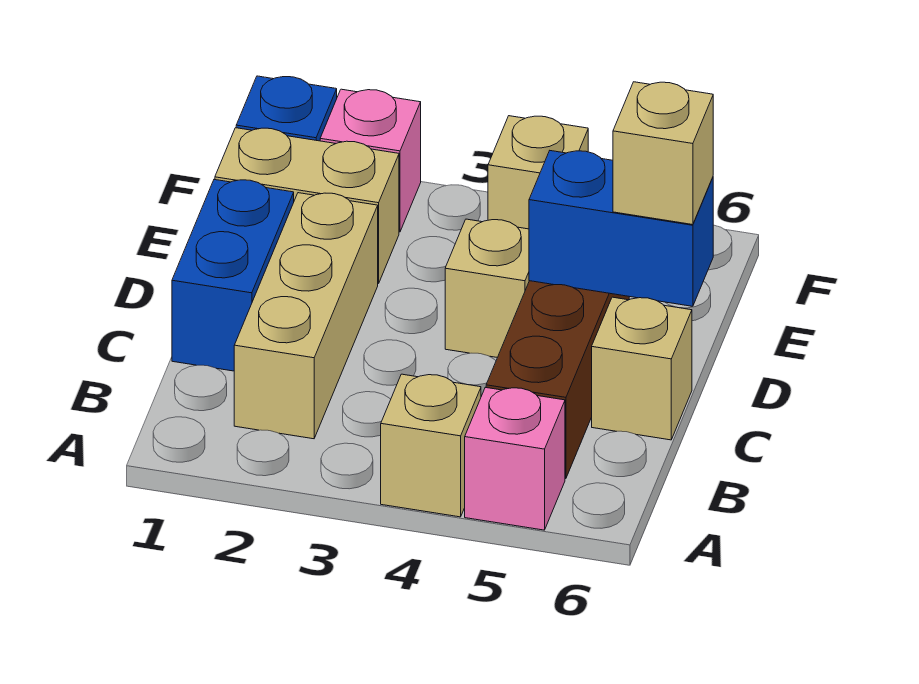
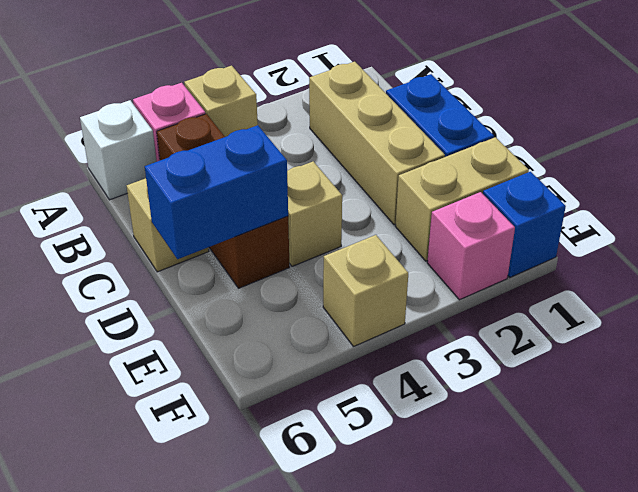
none -> white brick A6 level 1
tan brick D6 level 3 -> none

